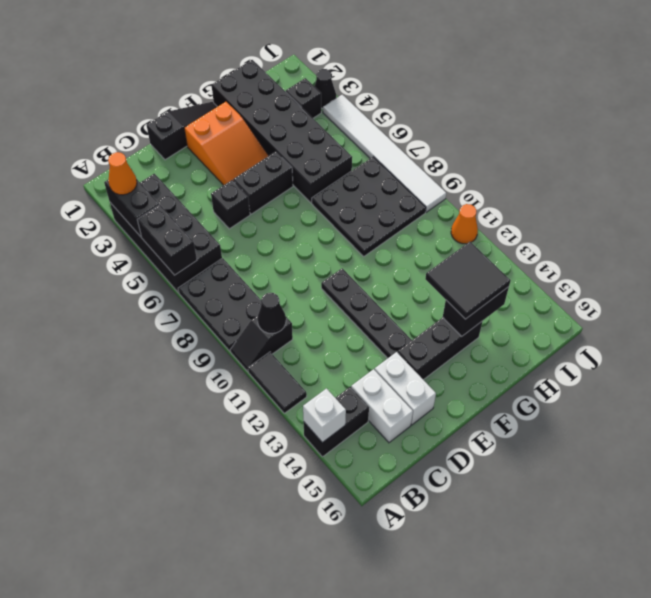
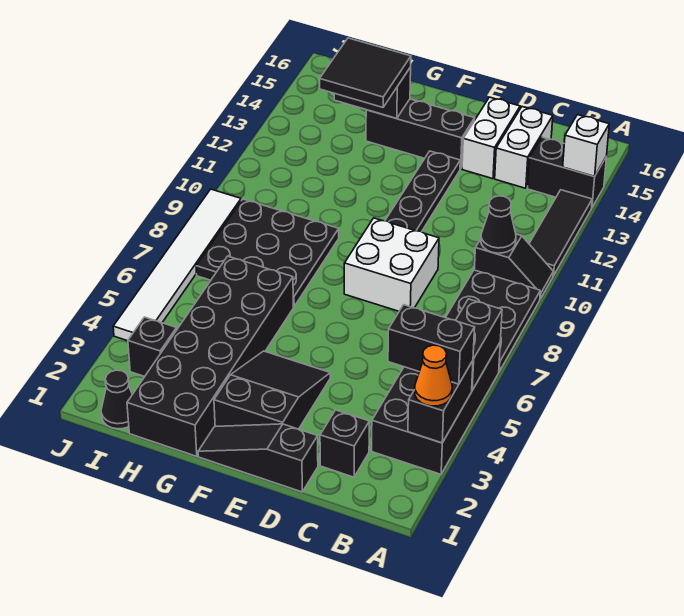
black tile A11:A12 level 1 -> black tile A11:A13 level 1
black brick D5 level 1 -> black brick C2 level 1
none -> white brick D8:E9 level 1
orange slope E2:F4 level 1 top 2 -> black slope E2:F4 level 1 top 2
black brick E5:F5 level 1 -> black brick A4:B4 level 3
black cone J3 level 1 -> black cone I1 level 1
orange cone J11 level 1 -> none

